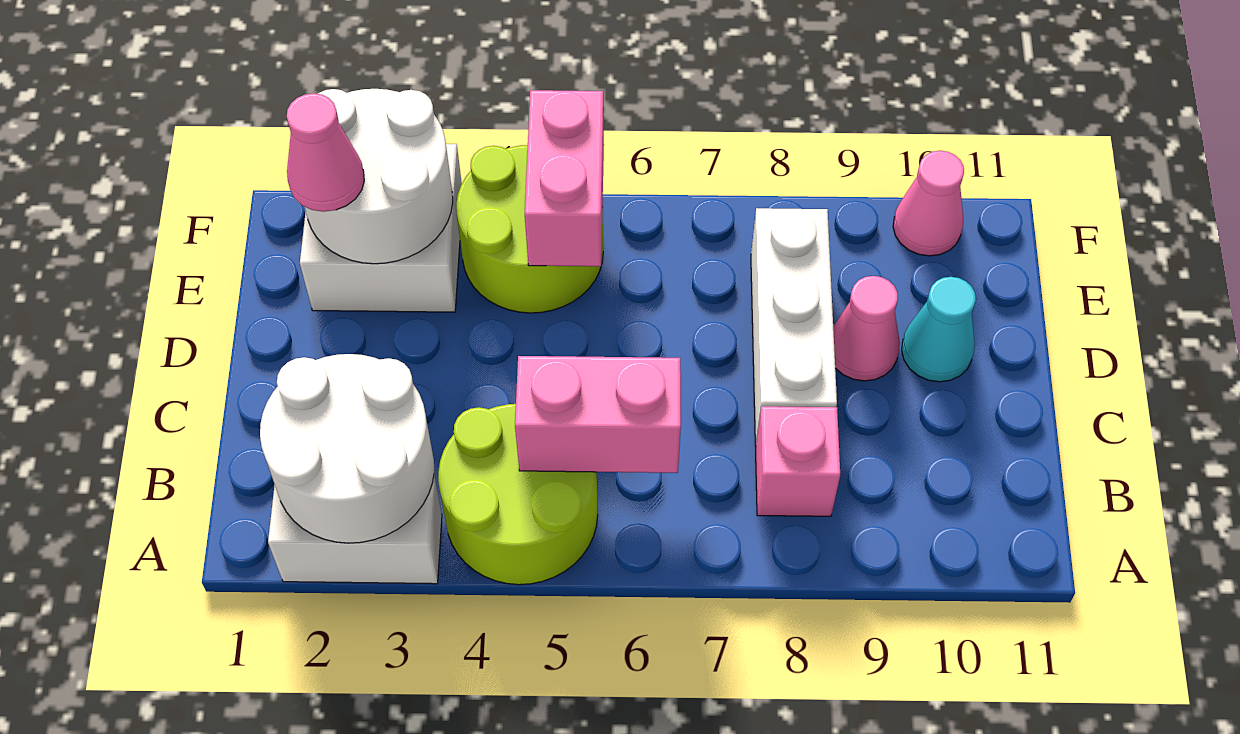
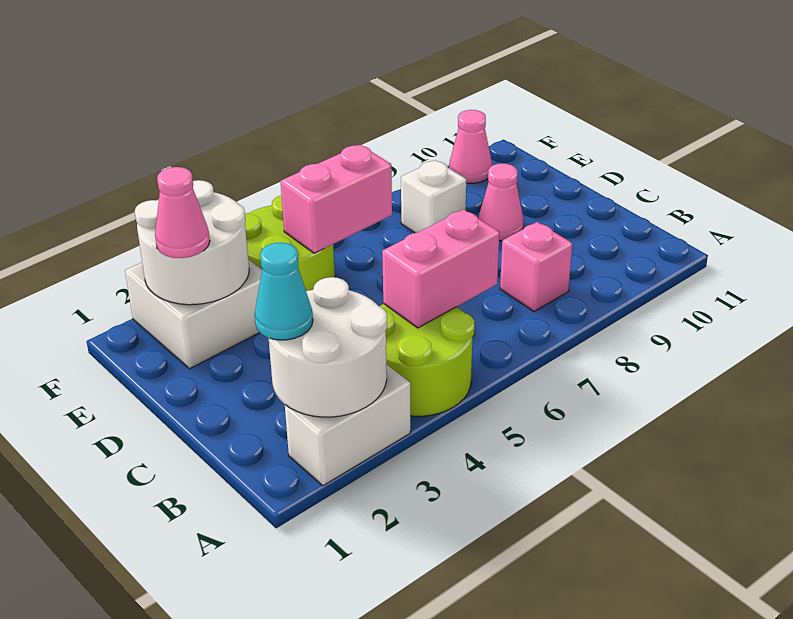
white brick C8:E8 level 1 -> white brick E8 level 1
cyan cone D10 level 1 -> cyan cone B2 level 3
pink brick E5:F5 level 2 -> pink brick E5:E6 level 2

